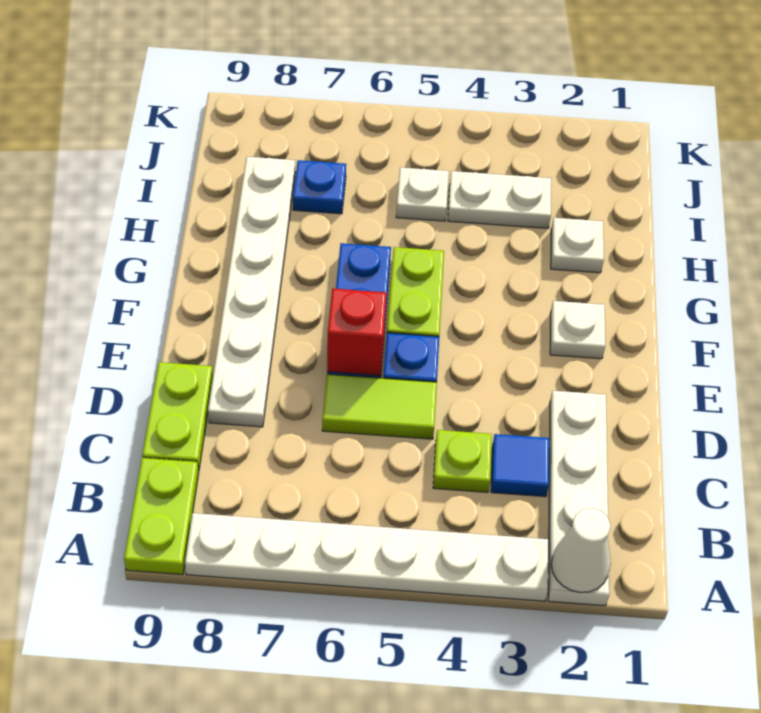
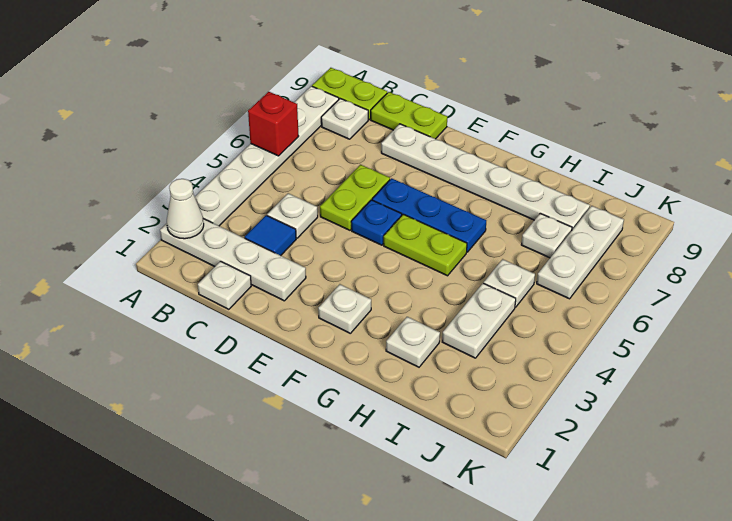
none -> white plate B8 level 1
none -> white plate C1 level 1
lime plate C4 level 1 -> white plate C4 level 1
lime tile D5:D6 level 1 -> lime plate D5:D6 level 1
red brick E6 level 2 -> red brick A6 level 2
blue plate I7 level 1 -> white plate I7 level 1
none -> white plate J6:J8 level 1

